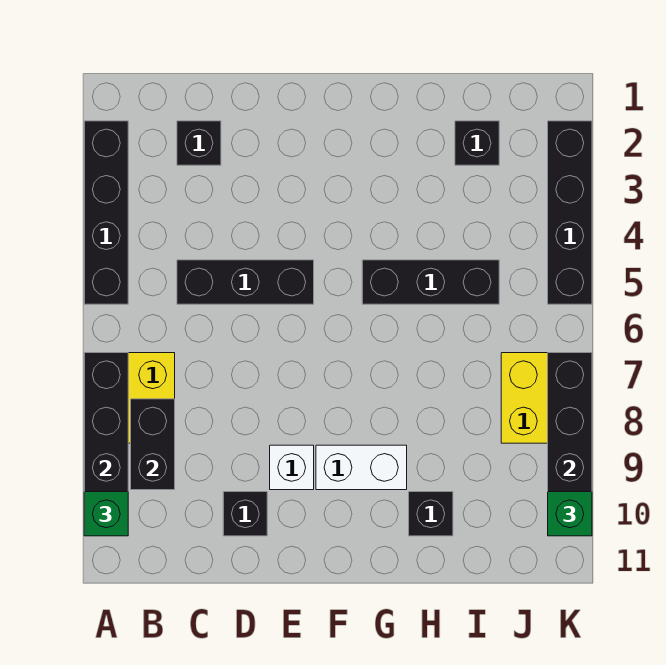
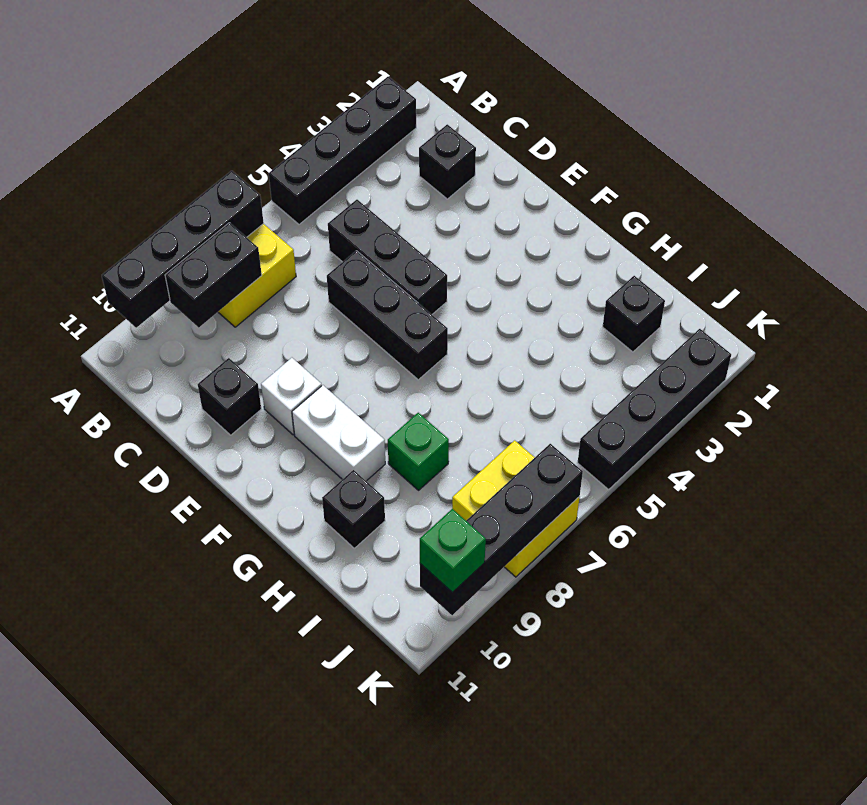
green brick A10 level 3 -> green brick H8 level 1
black brick G5:I5 level 1 -> black brick D6:F6 level 1

